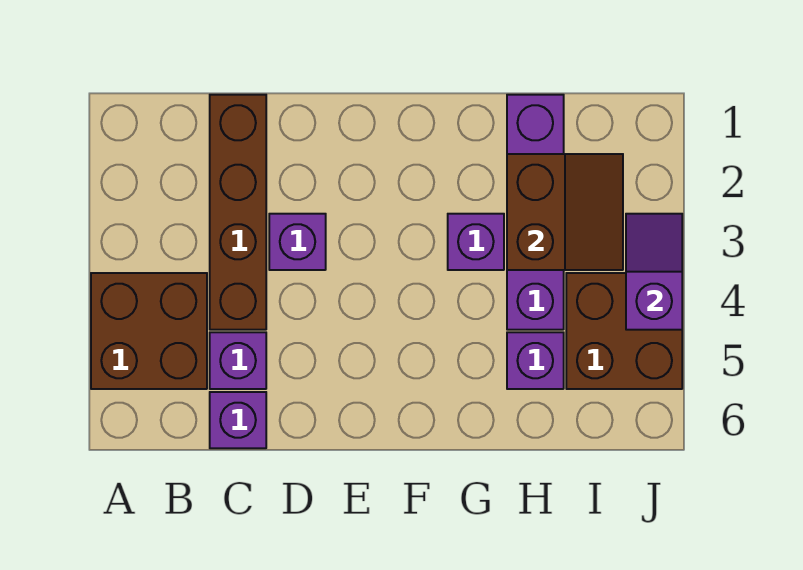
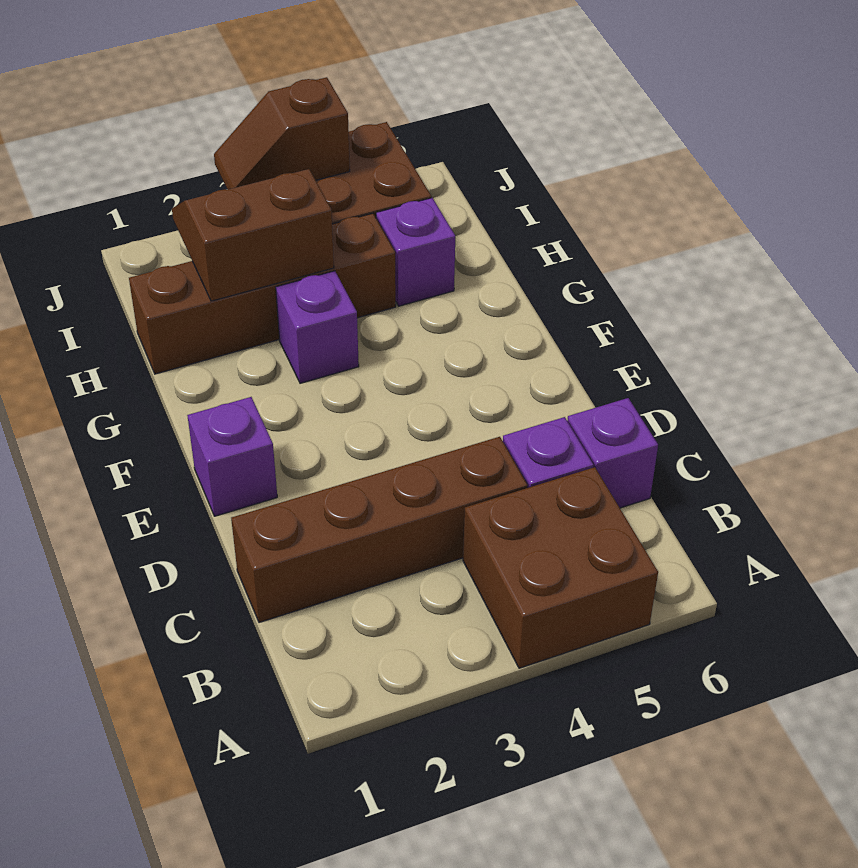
purple brick D3 level 1 -> purple brick E1 level 1
purple brick H1:H4 level 1 -> brown brick H1:H4 level 1
purple slope J3:J4 level 2 top 4 -> brown slope J3:J4 level 2 top 4

